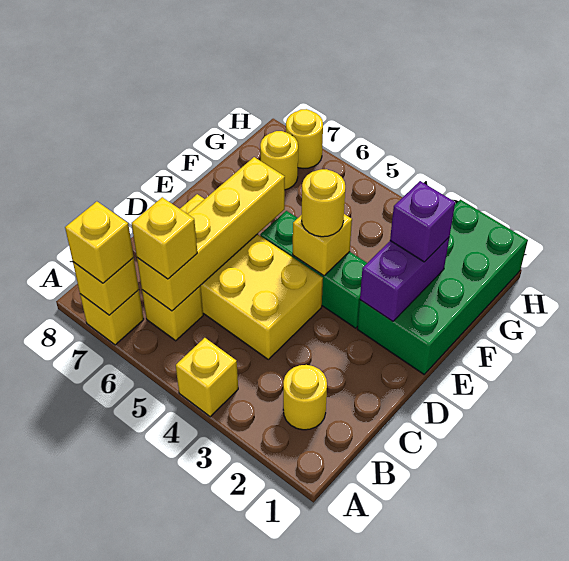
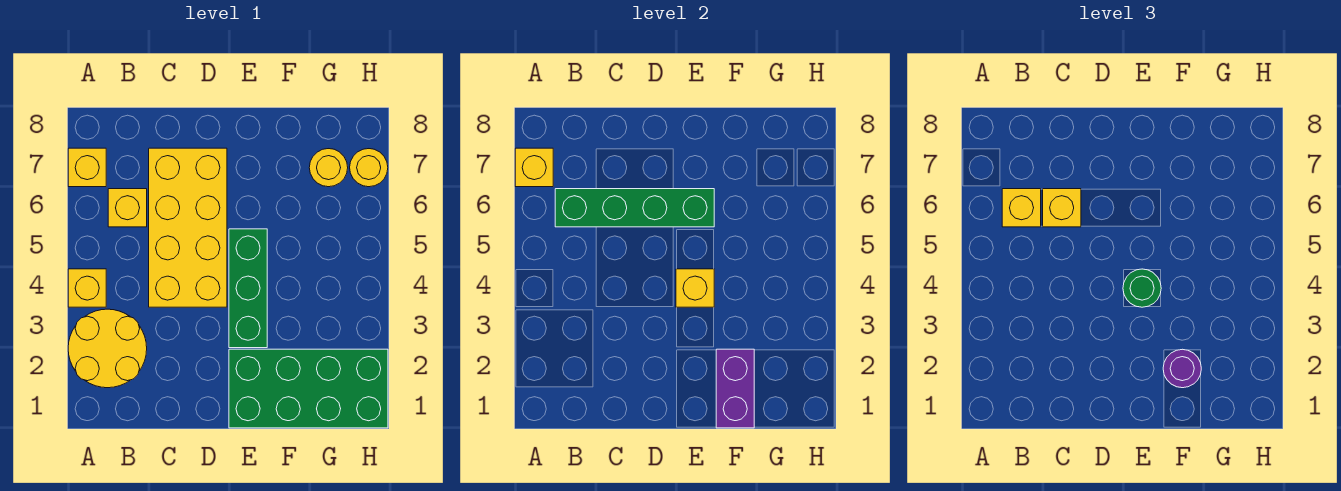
yellow brick A7 level 3 -> yellow brick C6 level 3
yellow round brick B2 level 1 -> yellow round brick A2:B3 level 1
yellow brick B6:E6 level 2 -> green brick B6:E6 level 2
purple brick E2:F2 level 2 -> purple brick F1:F2 level 2
yellow round brick E4 level 3 -> green round brick E4 level 3
purple brick F2 level 3 -> purple round brick F2 level 3

